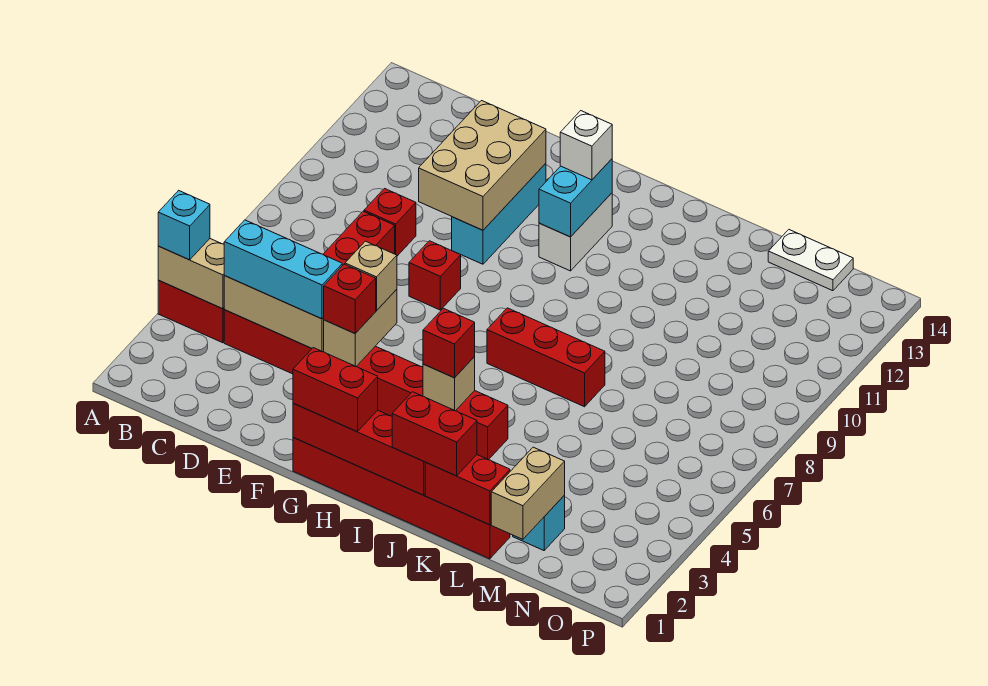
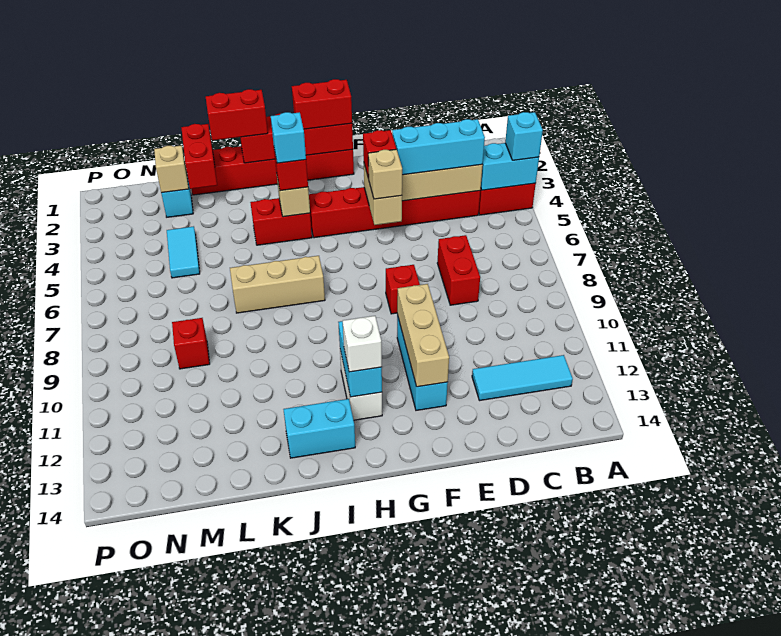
tan brick A4:B4 level 2 -> cyan brick A4:B4 level 2
none -> cyan tile B12:D12 level 1
red brick D9 level 1 -> red brick M9 level 1
tan brick E10:F12 level 2 -> tan brick F10:F12 level 2
none -> cyan brick I4 level 4
red brick I7:K7 level 1 -> tan brick I7:K7 level 1
none -> cyan brick I13:J13 level 1
red brick K1:L1 level 2 -> red brick L1:L2 level 2
tan brick M1:M2 level 2 -> tan brick M2 level 2
none -> cyan tile M4:M5 level 1
white plate M14:N14 level 1 -> none

